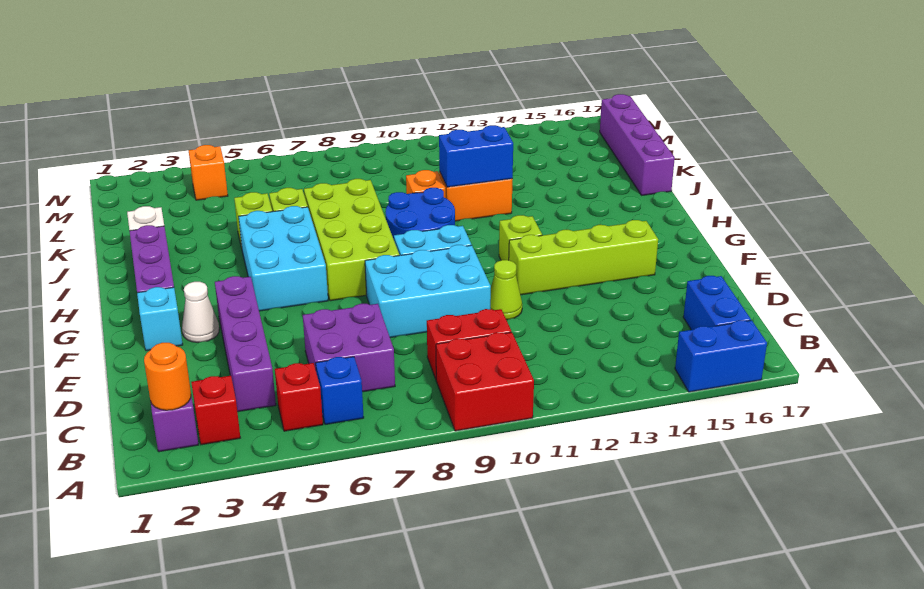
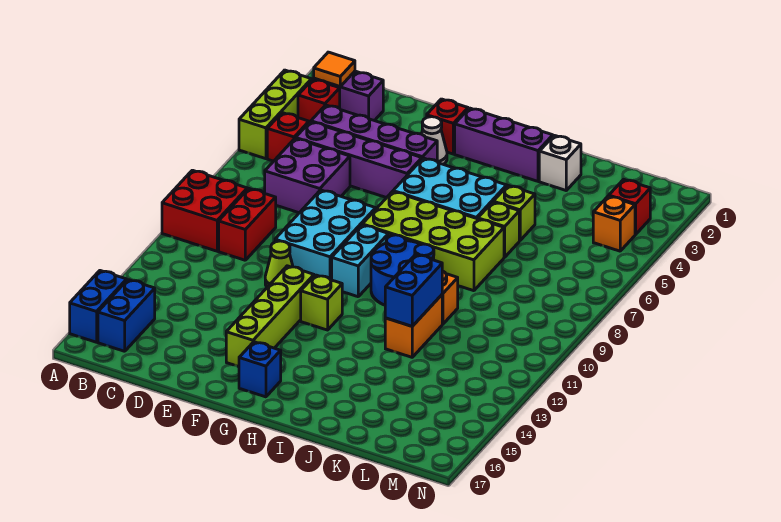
none -> lime brick A3:A5 level 1
orange round brick B2 level 2 -> orange tile B2 level 2
blue brick B6 level 1 -> blue brick G16 level 1
blue brick B16:C16 level 1 -> blue brick B15:B16 level 1
cyan brick F2 level 1 -> red brick F2 level 1
purple brick J17:M17 level 1 -> purple brick C5:F5 level 1
none -> red brick M3 level 1

